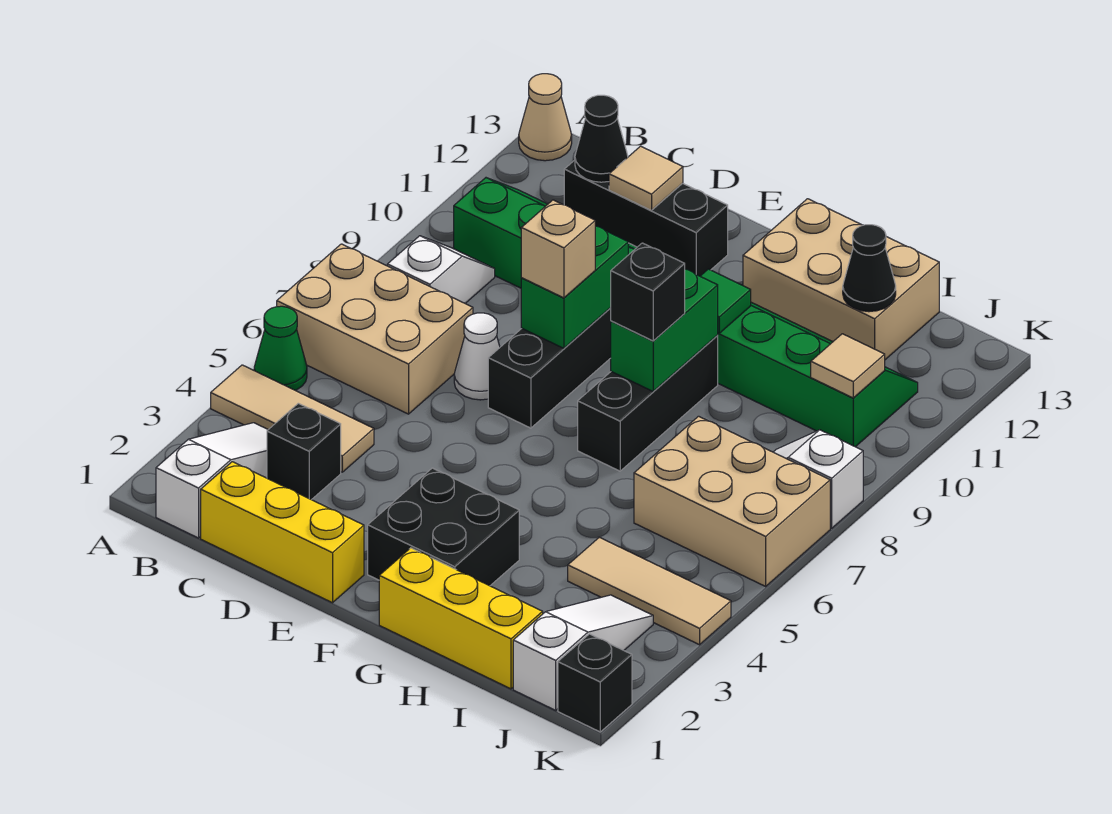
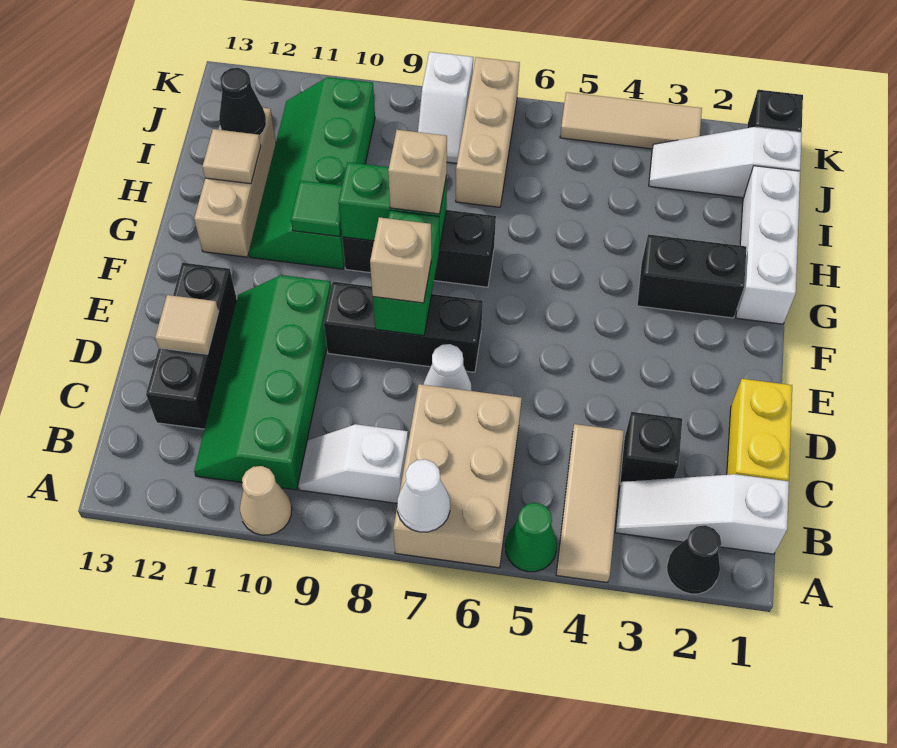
none -> white cone A7 level 2
tan cone A13 level 1 -> tan cone A10 level 1
yellow brick C1:E1 level 1 -> yellow brick C1:D1 level 1
black cone C12 level 2 -> black cone A2 level 1
green brick E8:E9 level 2 -> green brick E8:F8 level 2
black brick F2:G3 level 1 -> black brick G2:G3 level 1
yellow brick G1:I1 level 1 -> white brick G1:I1 level 1
black brick G8 level 3 -> tan brick G8 level 3
tan brick G12:I13 level 1 -> tan brick G12:I12 level 1
tan tile I4:K4 level 1 -> tan tile K3:K5 level 1
tan brick I6:K7 level 1 -> tan brick I7:K7 level 1
tan tile J10 level 2 -> tan tile H12 level 2

